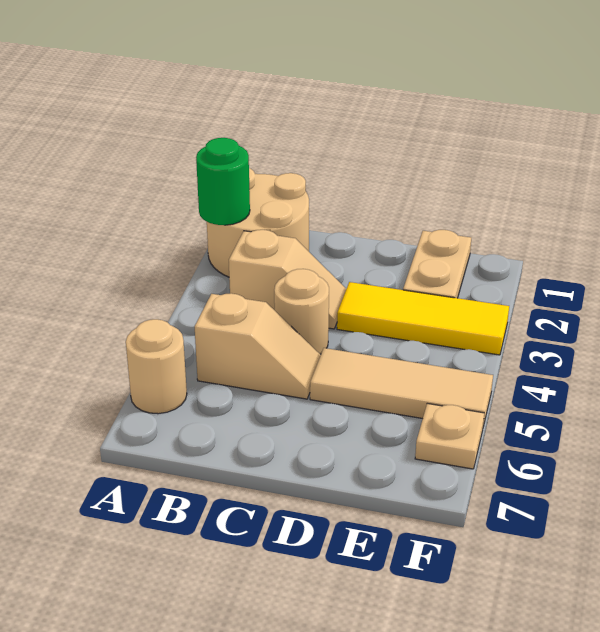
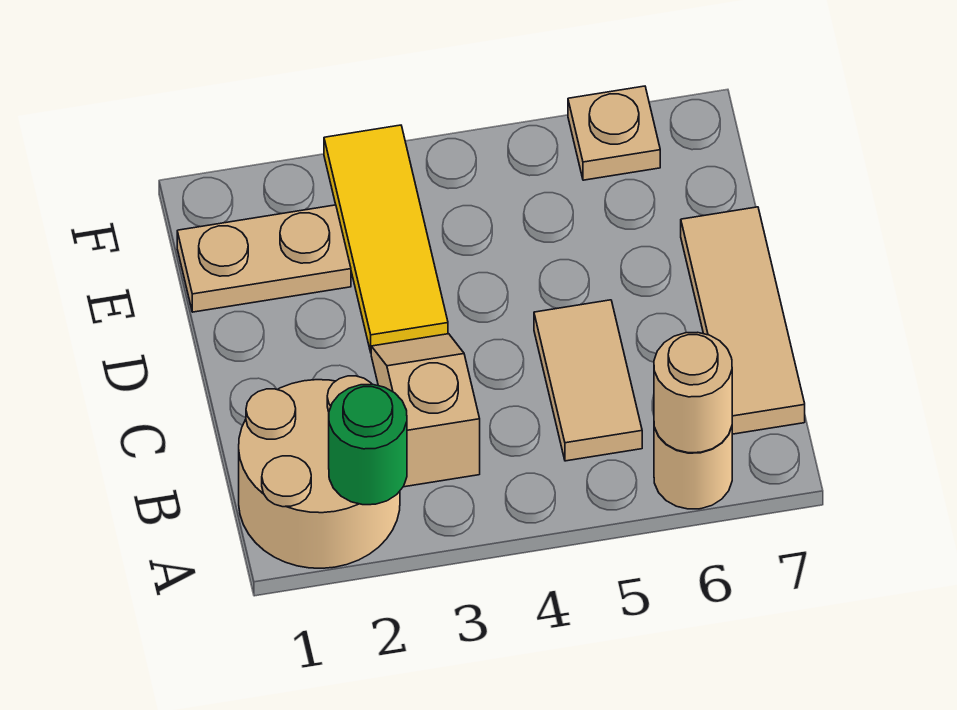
tan slope B5:C5 level 1 top B -> tan tile B5:C5 level 1
tan round brick C4 level 1 -> tan round brick A6 level 2
tan tile D5:F5 level 1 -> tan tile B7:D7 level 1

